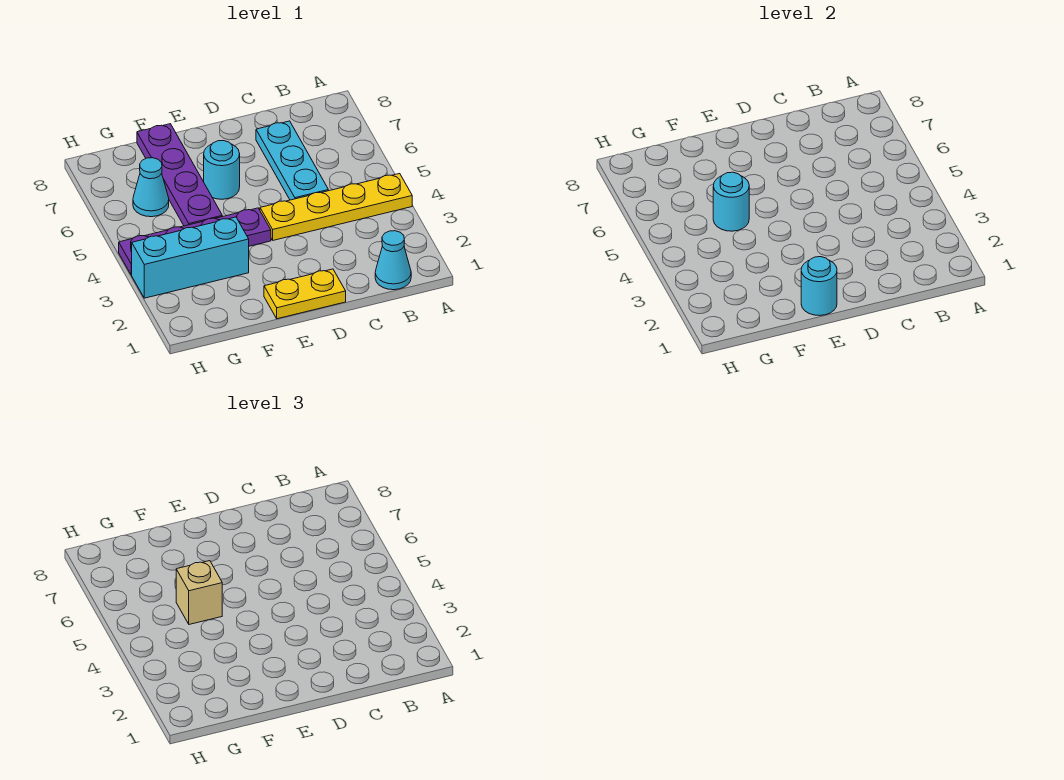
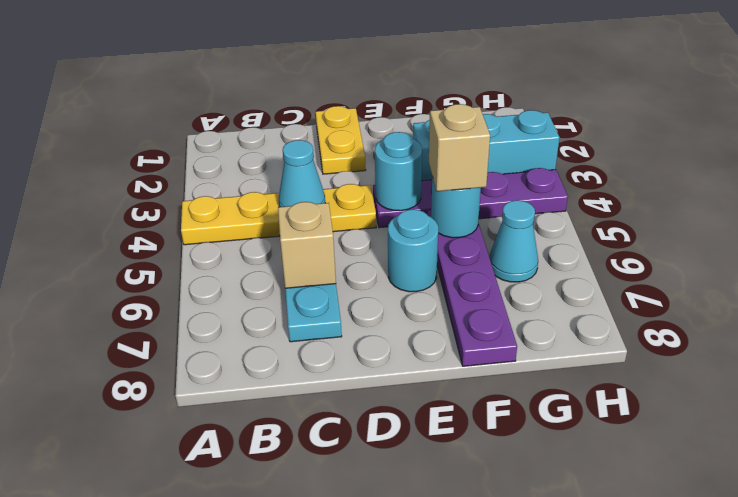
cyan cone B1 level 1 -> cyan cone C4 level 2
none -> tan brick C6 level 2
yellow plate D1:E1 level 1 -> yellow plate D1:D2 level 1
cyan round brick E1 level 2 -> cyan round brick E4 level 2

